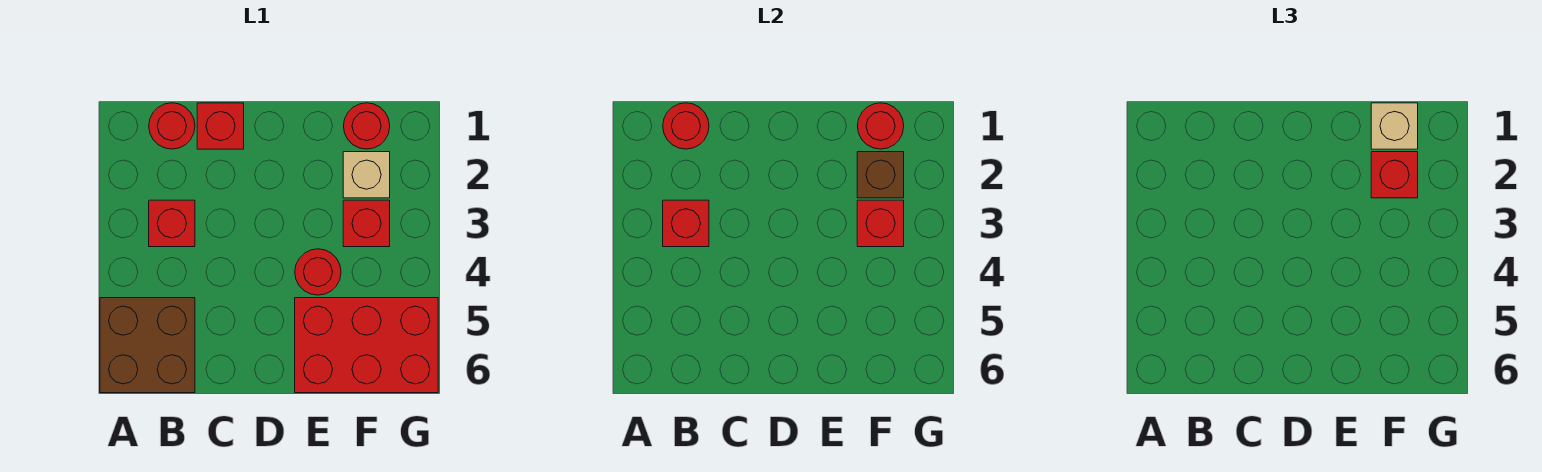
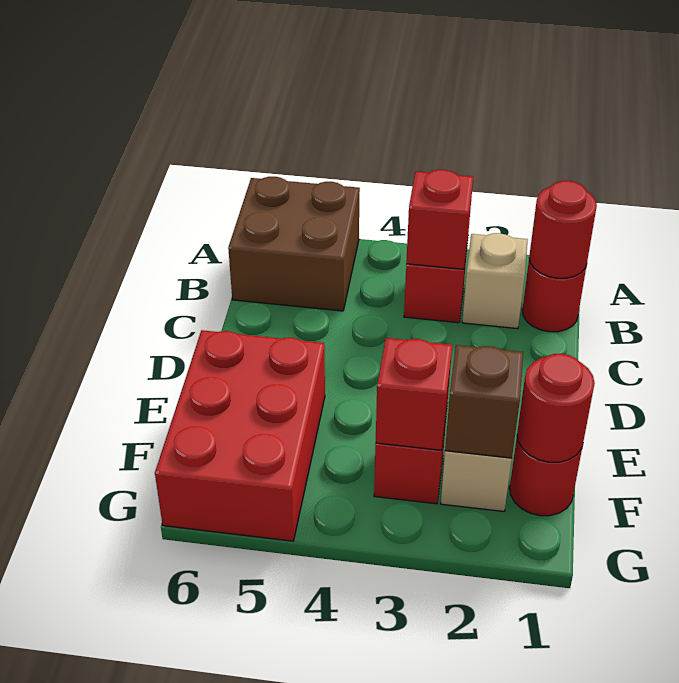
red brick C1 level 1 -> none
red round brick E4 level 1 -> none
tan brick F1 level 3 -> tan brick B2 level 1
red brick F2 level 3 -> none

